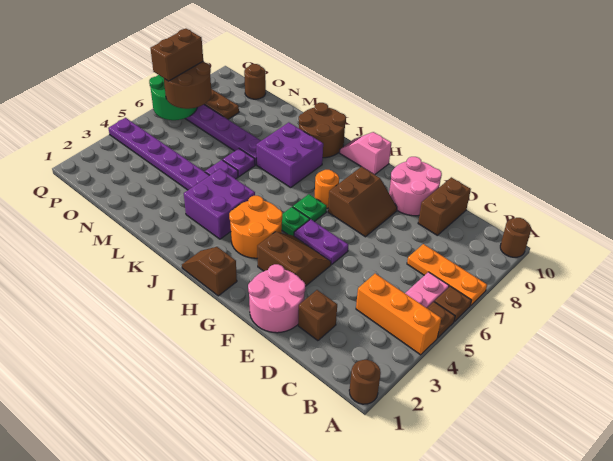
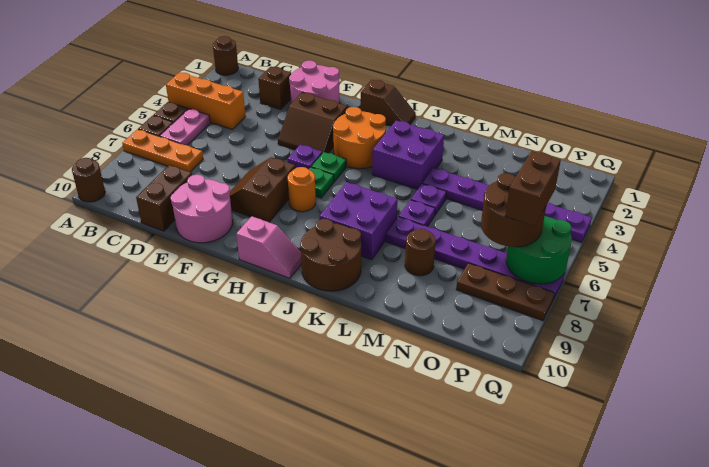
purple plate F5:G5 level 1 -> purple plate G5 level 1
brown round brick O10 level 1 -> brown round brick M8 level 1

